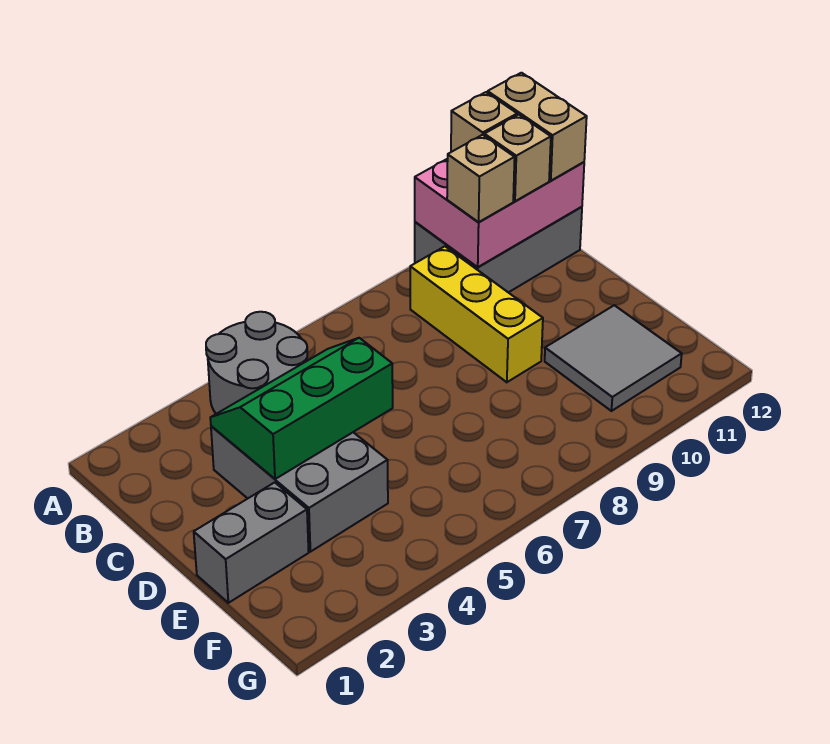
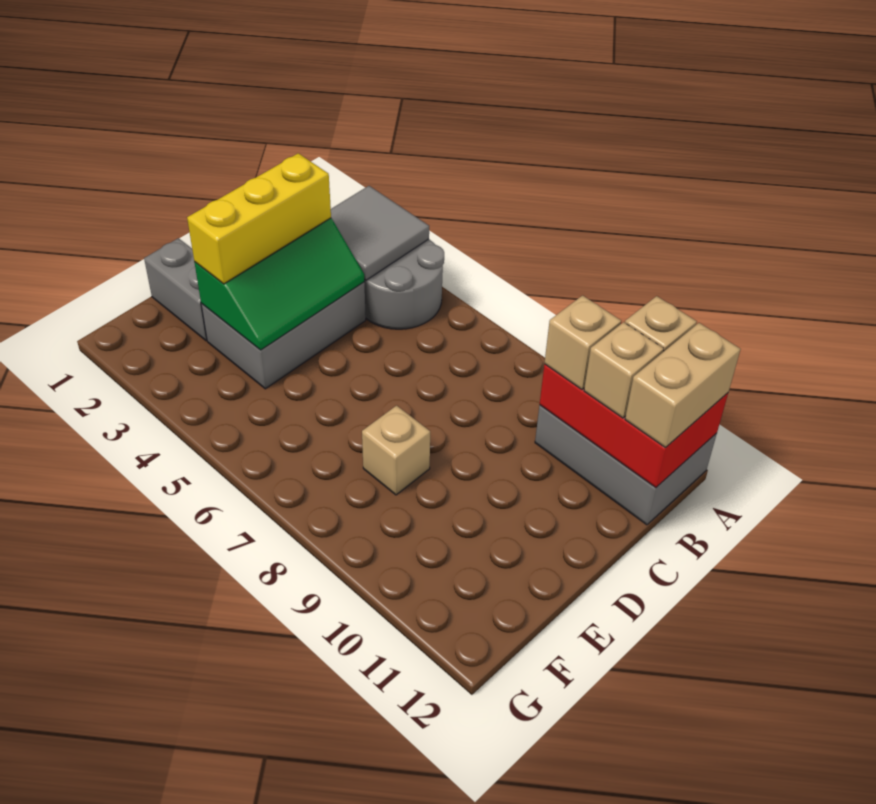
pink brick A10:B12 level 2 -> red brick A10:B12 level 2
yellow brick B9:D9 level 1 -> yellow brick C3:E3 level 3
green slope C3:D5 level 2 top D -> green slope C3:E4 level 2 top 3
none -> tan brick E8 level 1
grey tile E10:F11 level 1 -> grey tile A3:B4 level 2

